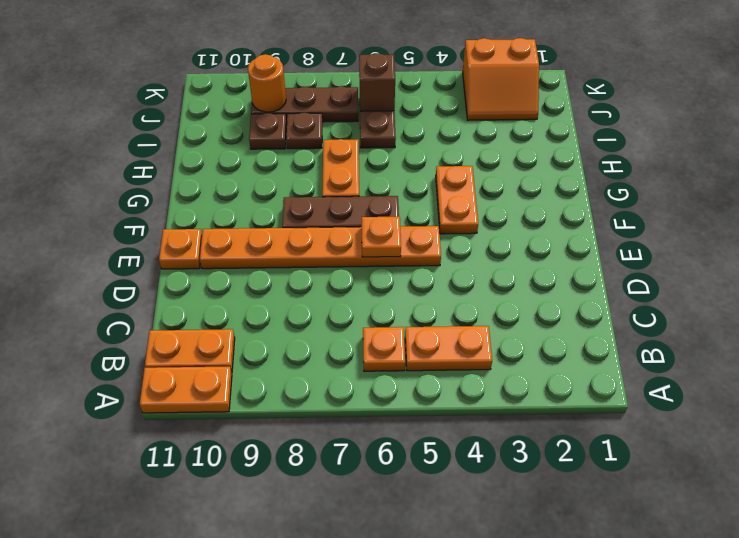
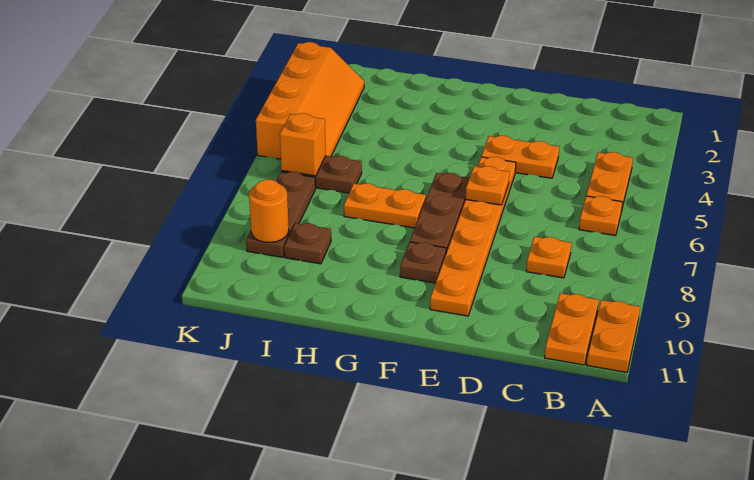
orange plate E11 level 1 -> orange plate C8 level 1
orange plate F4:G4 level 1 -> orange plate D4:E4 level 1
brown plate I8 level 1 -> brown plate F9 level 1
orange slope J2:K3 level 1 top K -> orange slope J2:K5 level 1 top K
brown brick J6 level 2 -> orange brick J6 level 2

